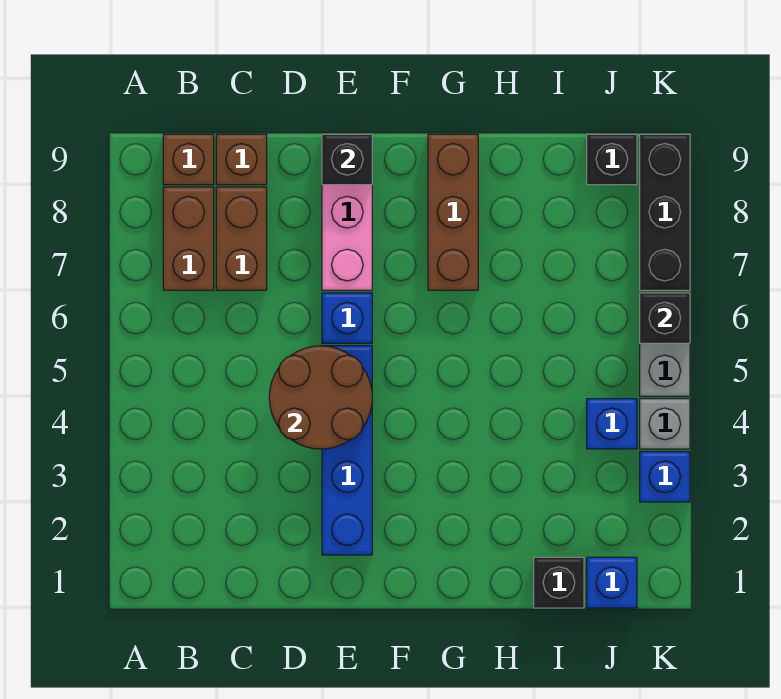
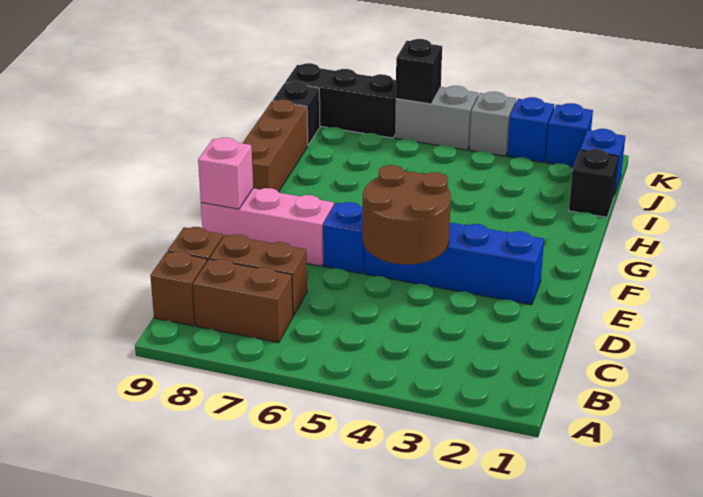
black brick E9 level 2 -> pink brick E9 level 2
brown brick G7:G9 level 1 -> brown brick G9:I9 level 1
blue brick J4 level 1 -> blue brick K2 level 1

